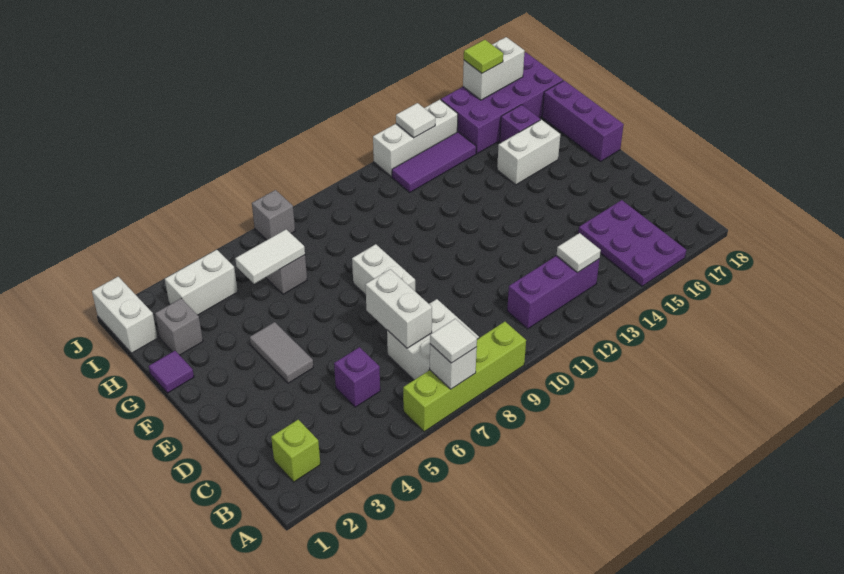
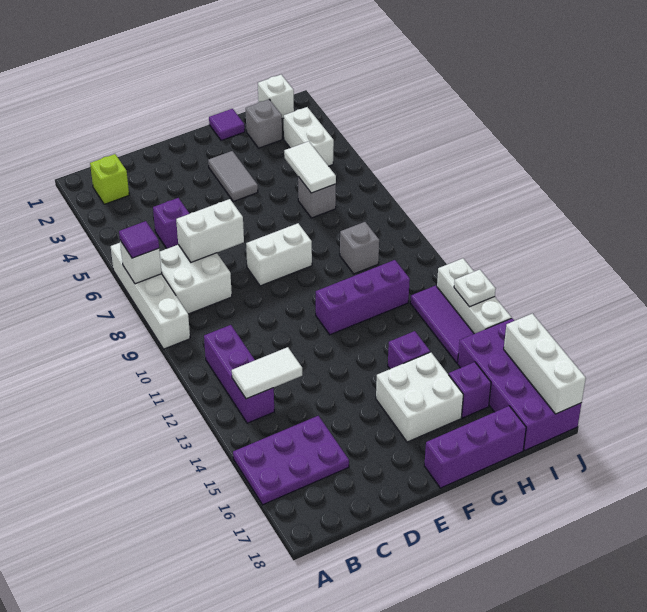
lime brick A6:A9 level 1 -> white brick A6:A9 level 1
white tile A7 level 3 -> purple tile A7 level 3
white tile B13 level 2 -> white tile B13:C13 level 2
grey tile E4:F4 level 1 -> grey tile F3:F4 level 1
none -> purple brick F11:H11 level 1
none -> purple brick G14 level 1
white brick G15:G16 level 1 -> white brick F15:G16 level 1
white brick I1:J1 level 1 -> white brick I1 level 1
grey brick J7 level 1 -> grey brick H9 level 1
white tile J13 level 2 -> white plate J13 level 2
white brick J16:J17 level 2 -> white brick J16:J18 level 2
lime tile J16 level 3 -> none

